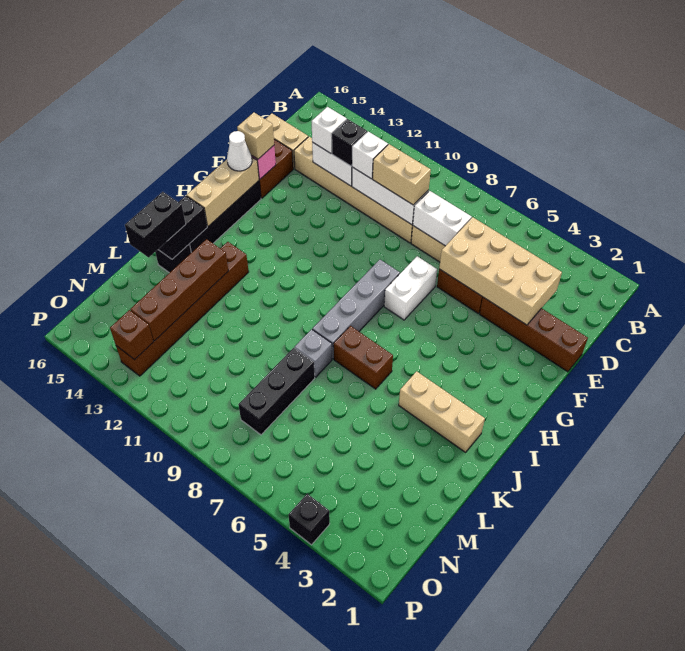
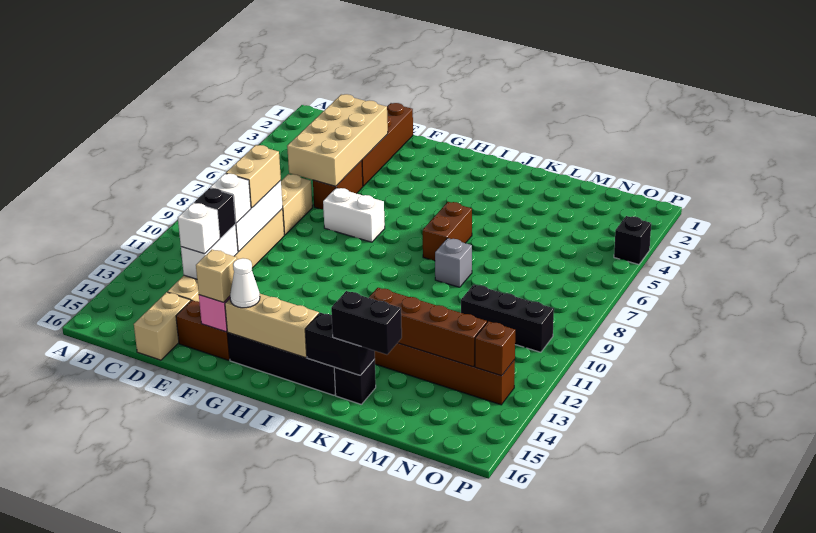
white brick D7:D8 level 2 -> none
grey brick G8:J8 level 1 -> none
tan brick J2:J4 level 1 -> none
black brick L8:N8 level 1 -> black brick M10:O10 level 1

